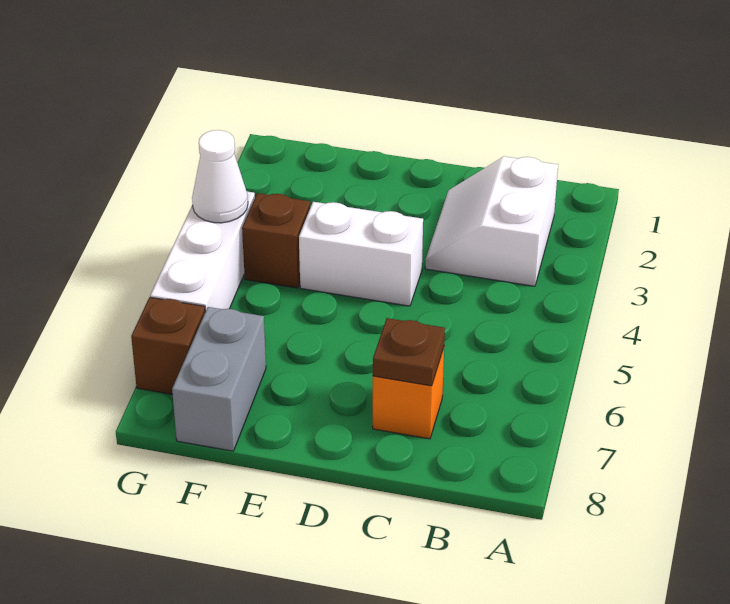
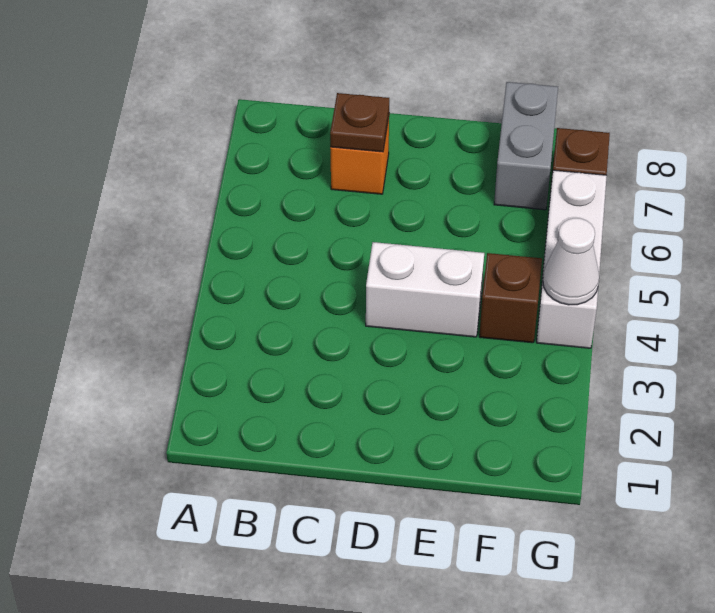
white slope B2:C3 level 1 top B -> none

